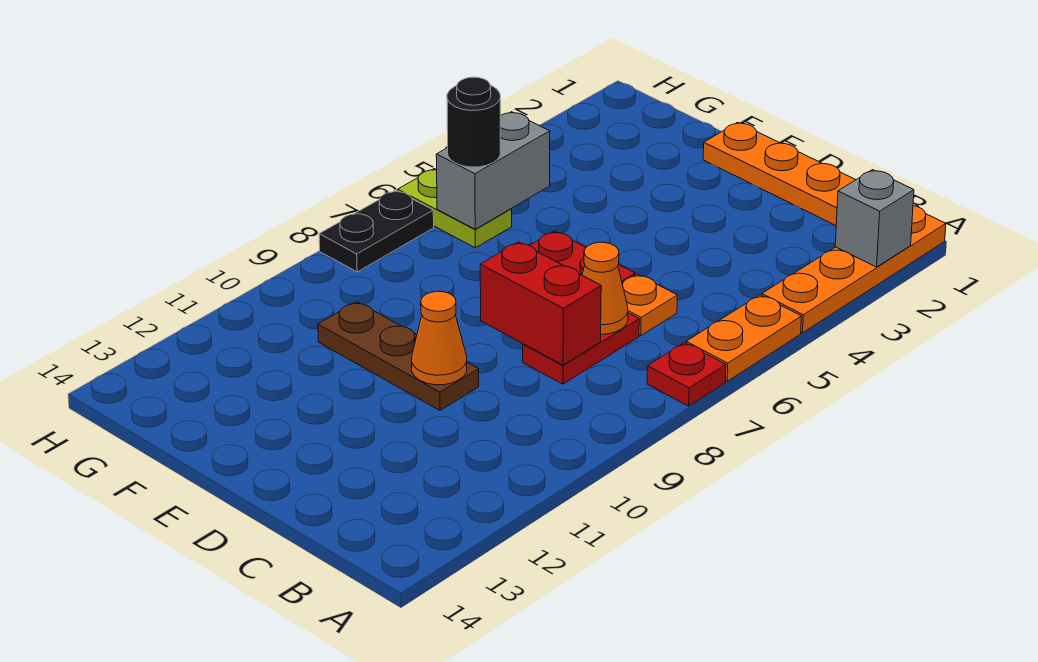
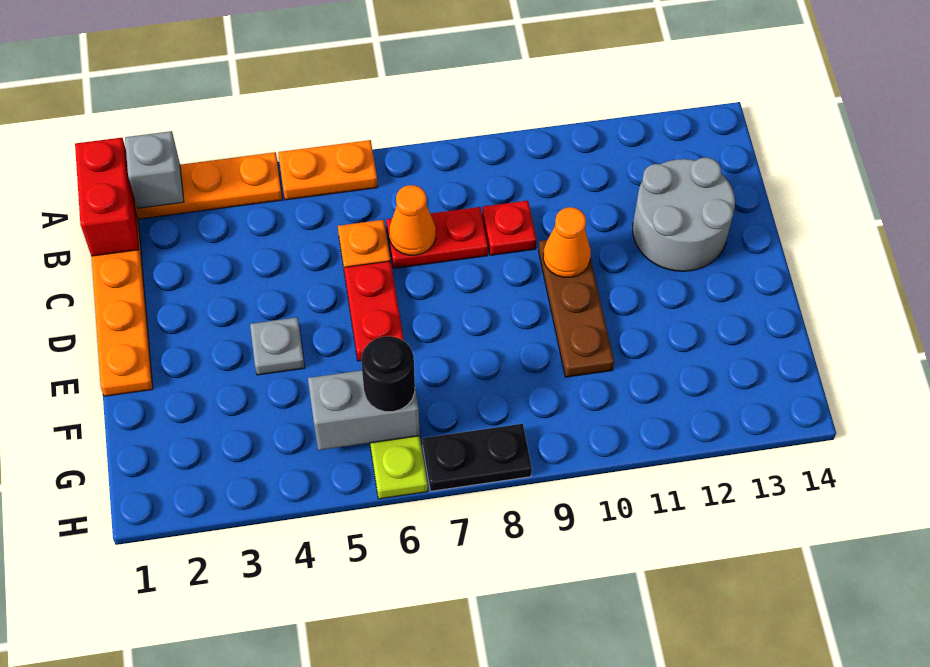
red plate A7 level 1 -> red plate C9 level 1
red brick C8:D8 level 2 -> red brick A1:B1 level 2
none -> grey round brick C12:D13 level 1
none -> grey plate E4 level 1

